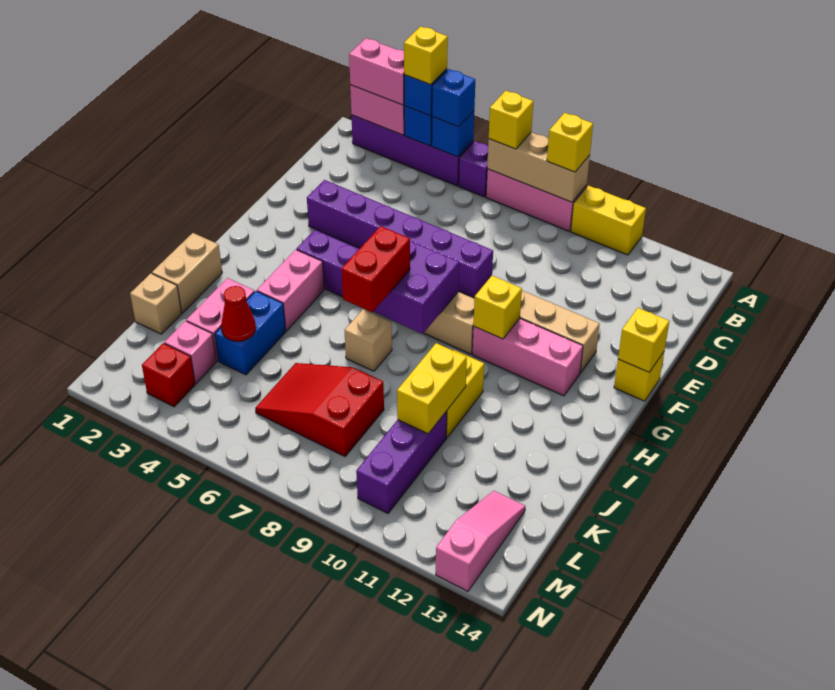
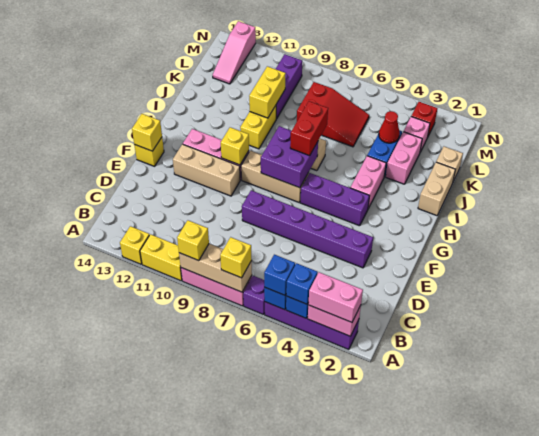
yellow brick A4 level 4 -> yellow brick A12 level 1

